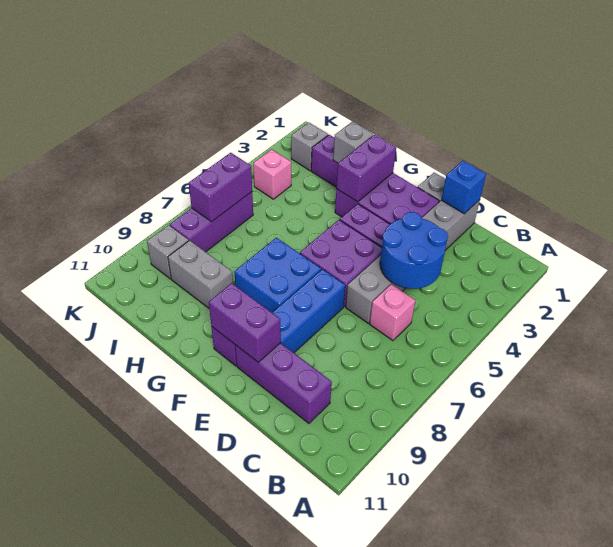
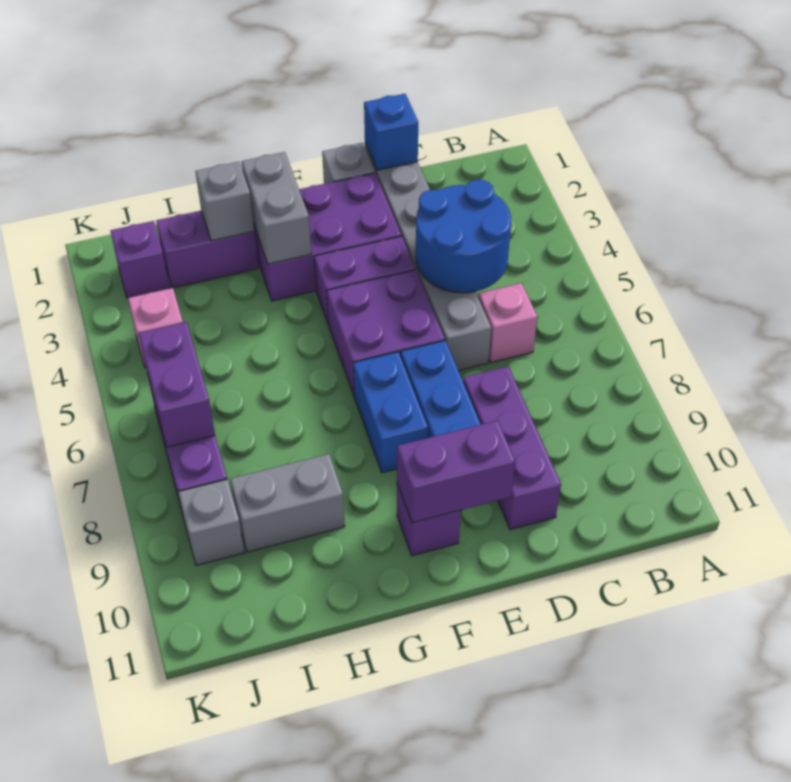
purple brick C10:E10 level 1 -> purple brick D8:D10 level 1
blue brick F7:G8 level 1 -> blue brick F7:F8 level 1
purple brick G2:G3 level 2 -> grey brick G2:G3 level 2
grey brick J2 level 1 -> purple brick J2 level 1

